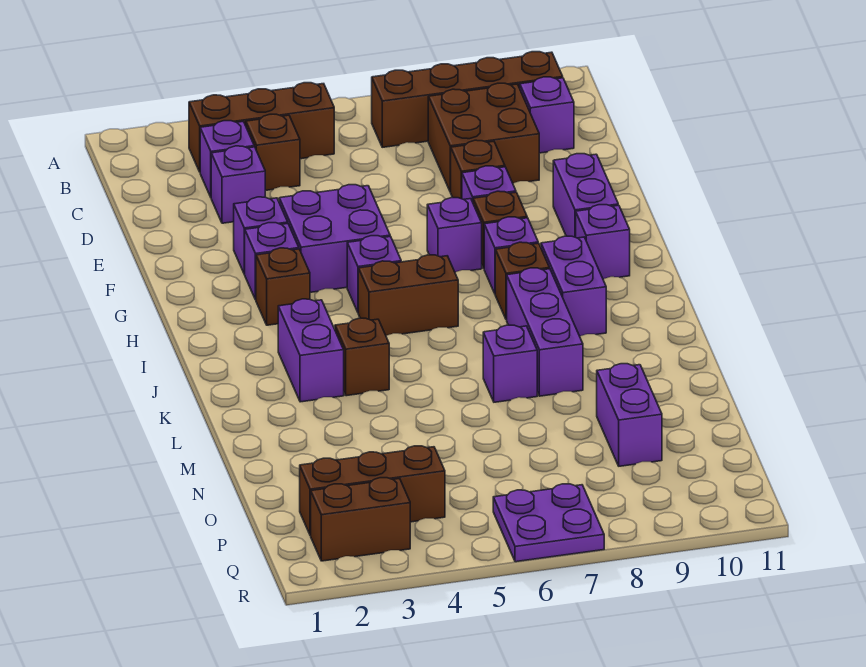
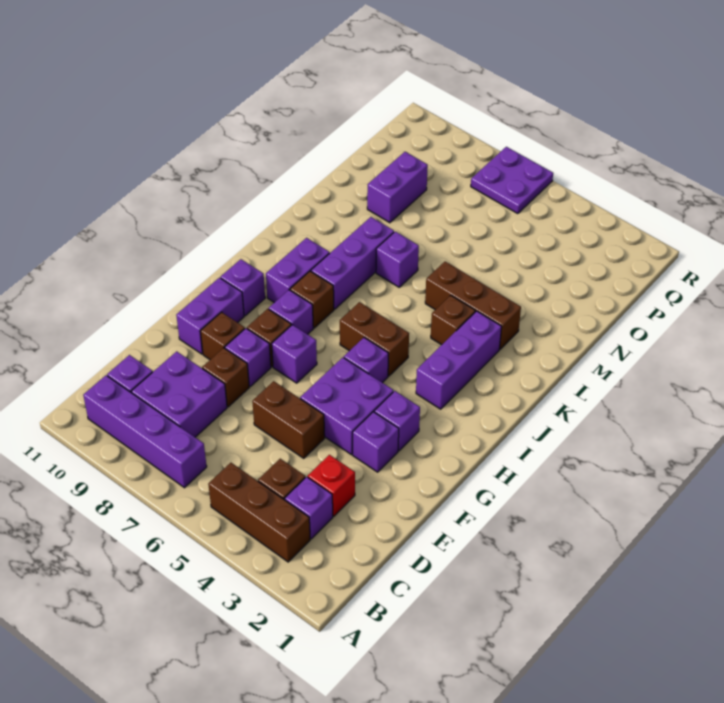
brown brick B7:B10 level 1 -> purple brick B7:B10 level 1
brown brick C8:D9 level 1 -> purple brick C8:D9 level 1
purple brick D3 level 1 -> red brick D3 level 1
brown brick H3 level 1 -> brown brick F9 level 1
purple brick J3:K3 level 1 -> purple brick I3:K3 level 1
brown brick P2:P4 level 1 -> brown brick L3:L5 level 1
brown brick Q2:Q3 level 1 -> brown brick E5:E6 level 1

